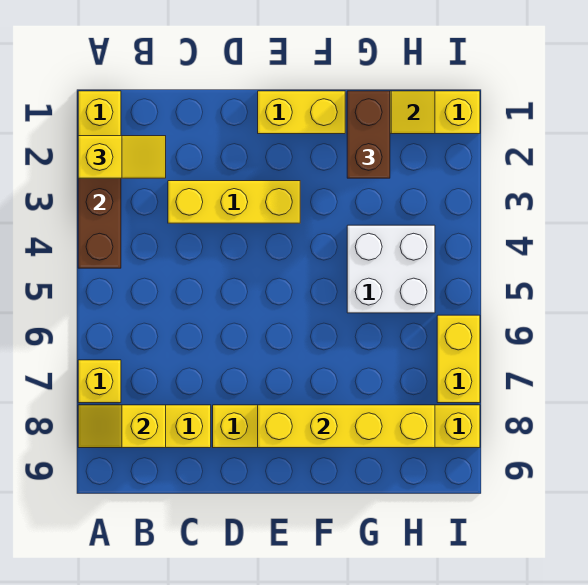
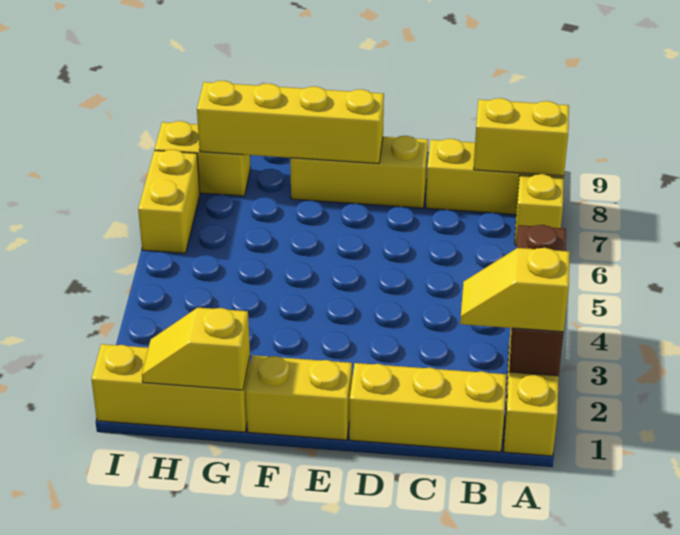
yellow slope A8:B8 level 2 top B -> yellow brick A8:B8 level 2
yellow brick C3:E3 level 1 -> yellow brick B1:D1 level 1
brown brick G1:G2 level 3 -> none
white brick G4:H5 level 1 -> none

